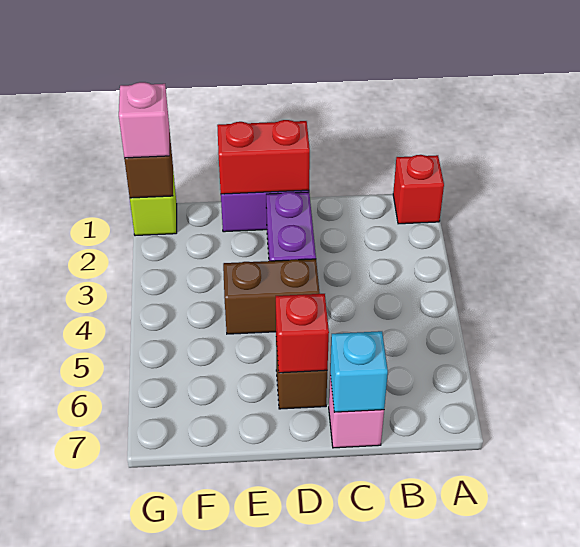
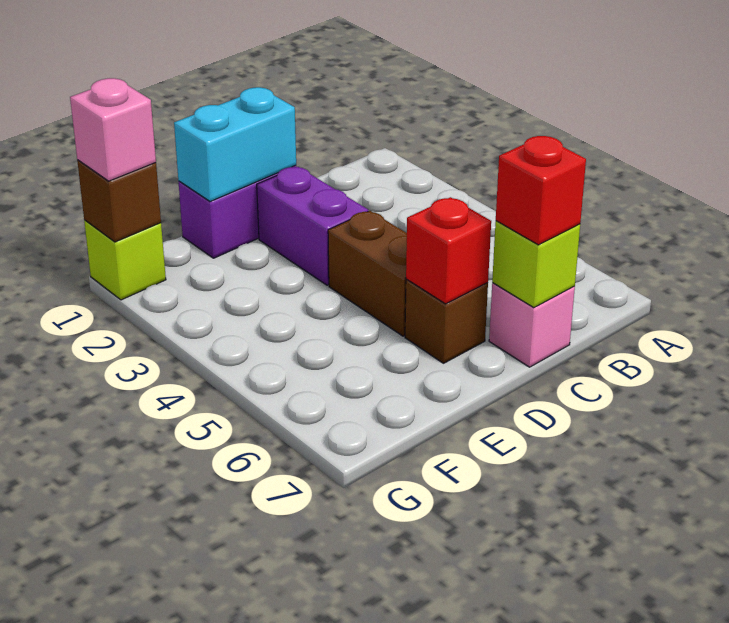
red brick A1 level 1 -> red brick C7 level 3
cyan brick C7 level 2 -> lime brick C7 level 2
red brick D1:E1 level 2 -> cyan brick D1:E1 level 2
brown brick D4:E4 level 1 -> brown brick D4:D5 level 1

